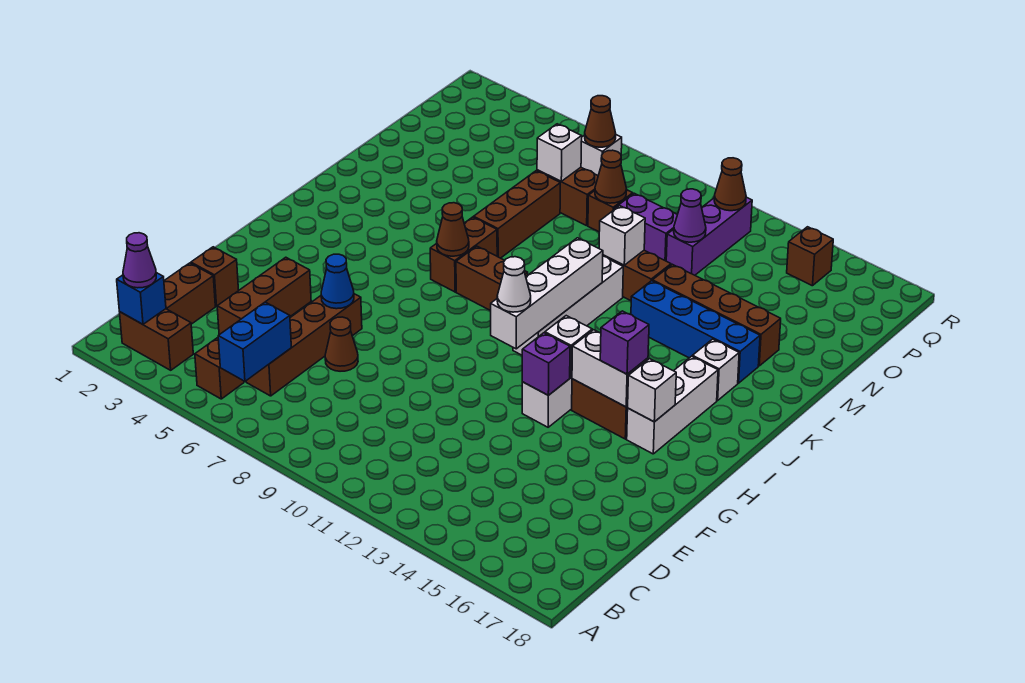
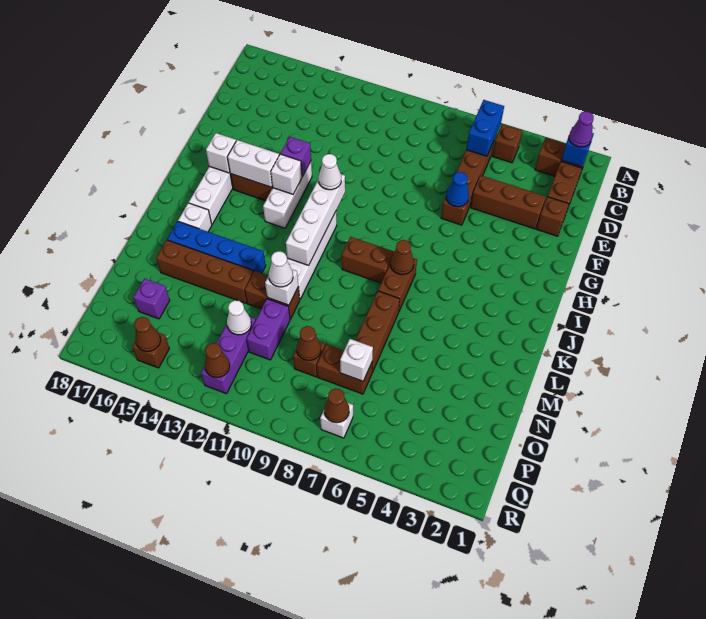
brown brick D4:F4 level 1 -> brown brick E3:E5 level 1
brown cone E7 level 1 -> brown cone Q15 level 2
purple brick H15 level 3 -> purple brick O16 level 1
none -> white cone M11 level 3
purple brick O10:O11 level 1 -> purple brick N11:O11 level 1
purple cone O12 level 2 -> white cone O12 level 2

